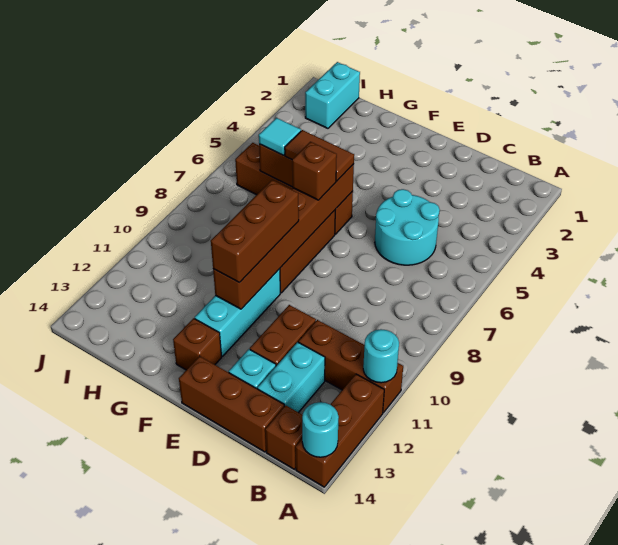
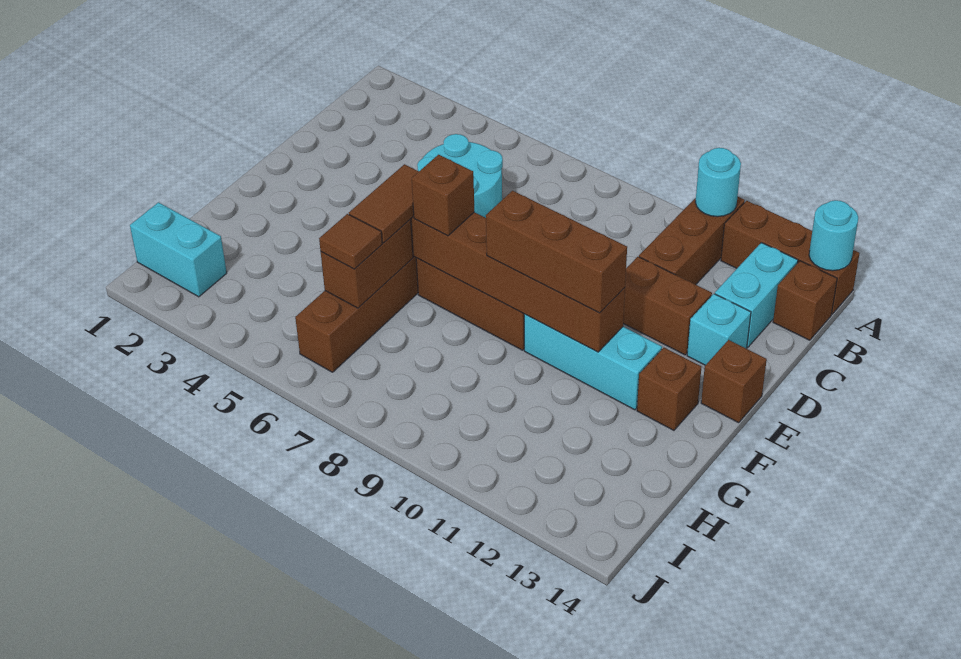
cyan brick C12:C13 level 1 -> cyan brick B13:C13 level 1
brown brick C14:E14 level 1 -> brown brick E14 level 1
cyan tile H6 level 3 -> brown tile H6 level 3

